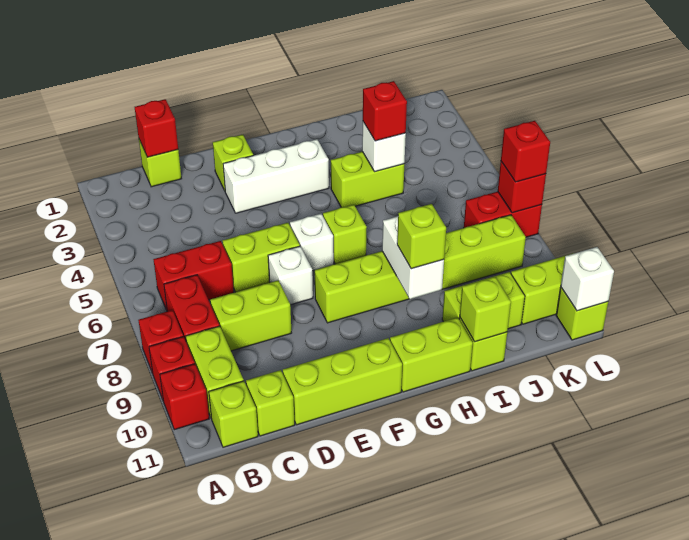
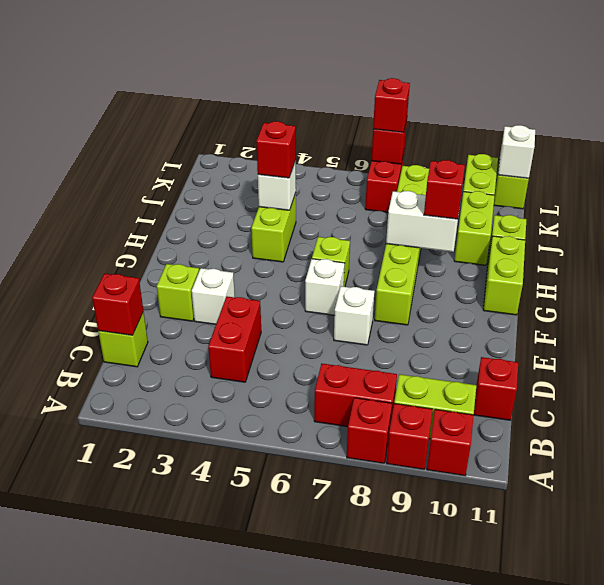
red brick B6:C6 level 1 -> red brick C4:D4 level 1
lime brick B11 level 1 -> none
lime brick C8:D8 level 1 -> none
lime brick C11 level 1 -> red brick C11 level 1
lime brick D6:E6 level 1 -> none
lime brick D11:F11 level 1 -> none
white brick E3:G3 level 1 -> white brick E3 level 1
lime brick H9 level 3 -> red brick H9 level 3
lime brick I11 level 2 -> none

